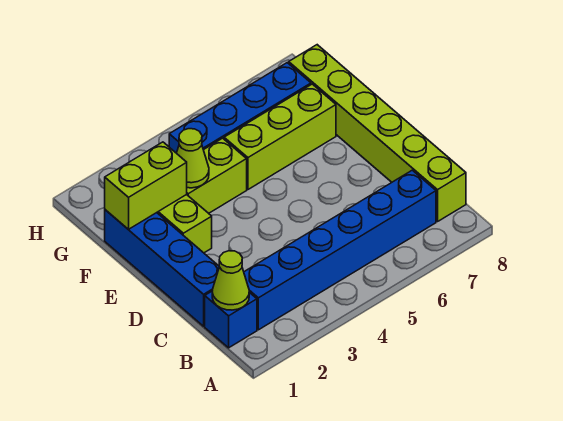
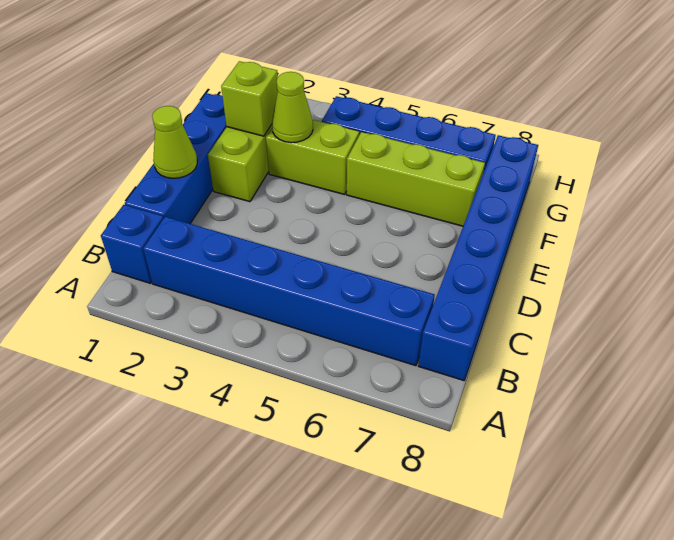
lime cone B1 level 2 -> lime cone D1 level 2
lime brick B8:G8 level 1 -> blue brick B8:G8 level 1
lime brick F1:F2 level 2 -> lime brick F2 level 2

